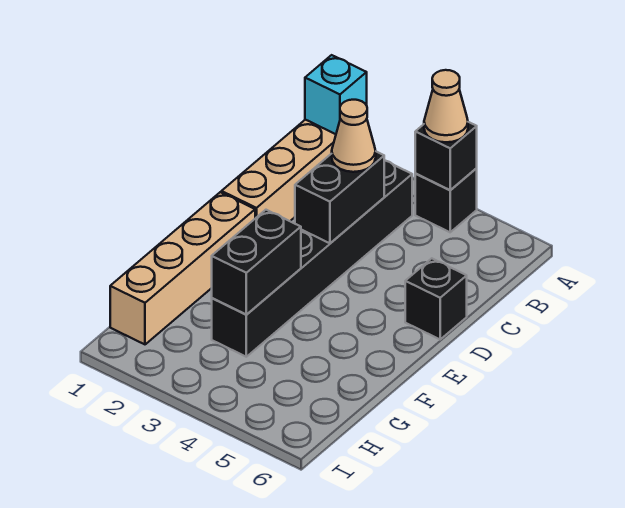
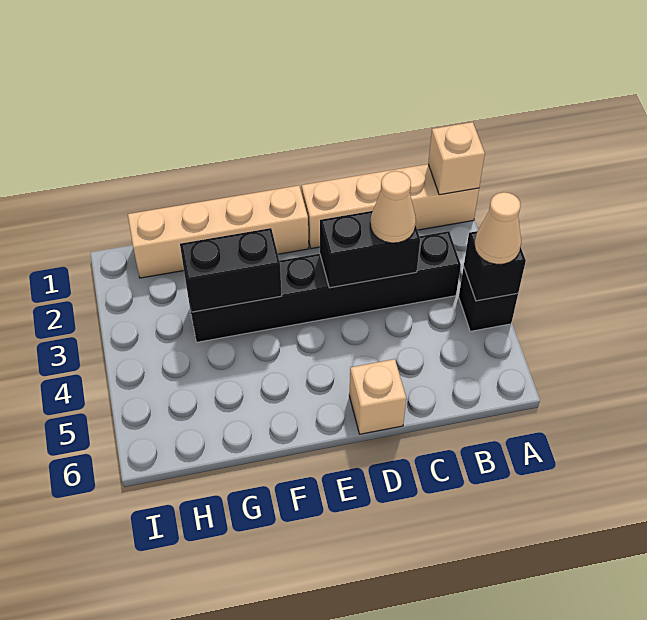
cyan brick A1 level 2 -> tan brick A1 level 2
black brick D6 level 1 -> tan brick D6 level 1

